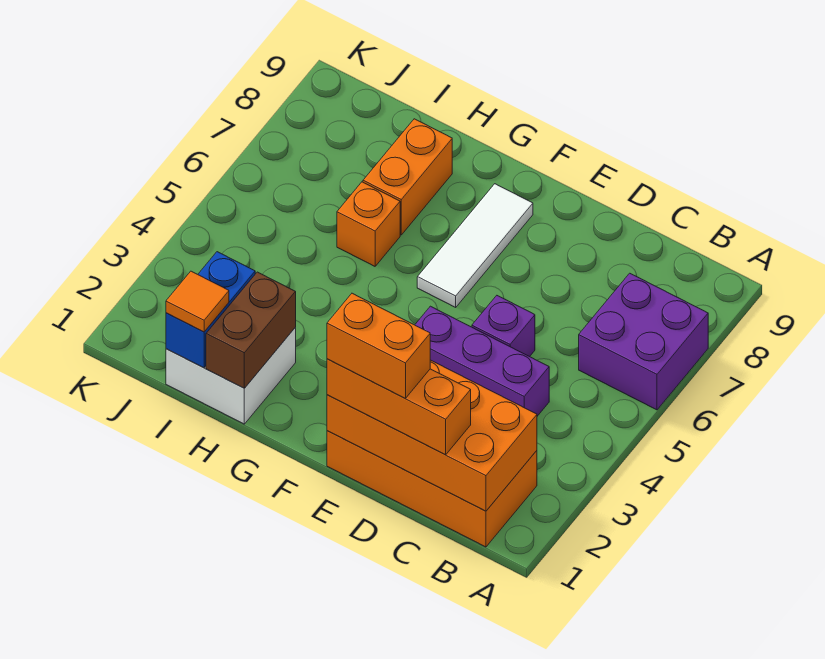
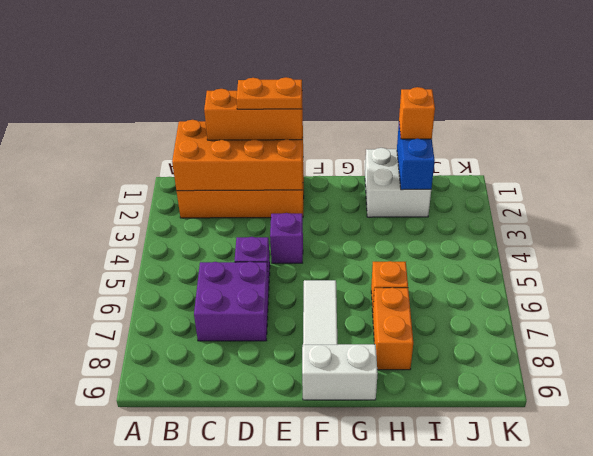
purple brick A6:B7 level 1 -> purple brick C6:D7 level 1
purple brick C4:E4 level 1 -> purple brick E4 level 1
orange brick D1:E1 level 4 -> orange plate D1:E1 level 4
none -> white brick F9:G9 level 1
brown brick H1:H2 level 2 -> none
orange tile I1 level 3 -> orange brick I1 level 3

